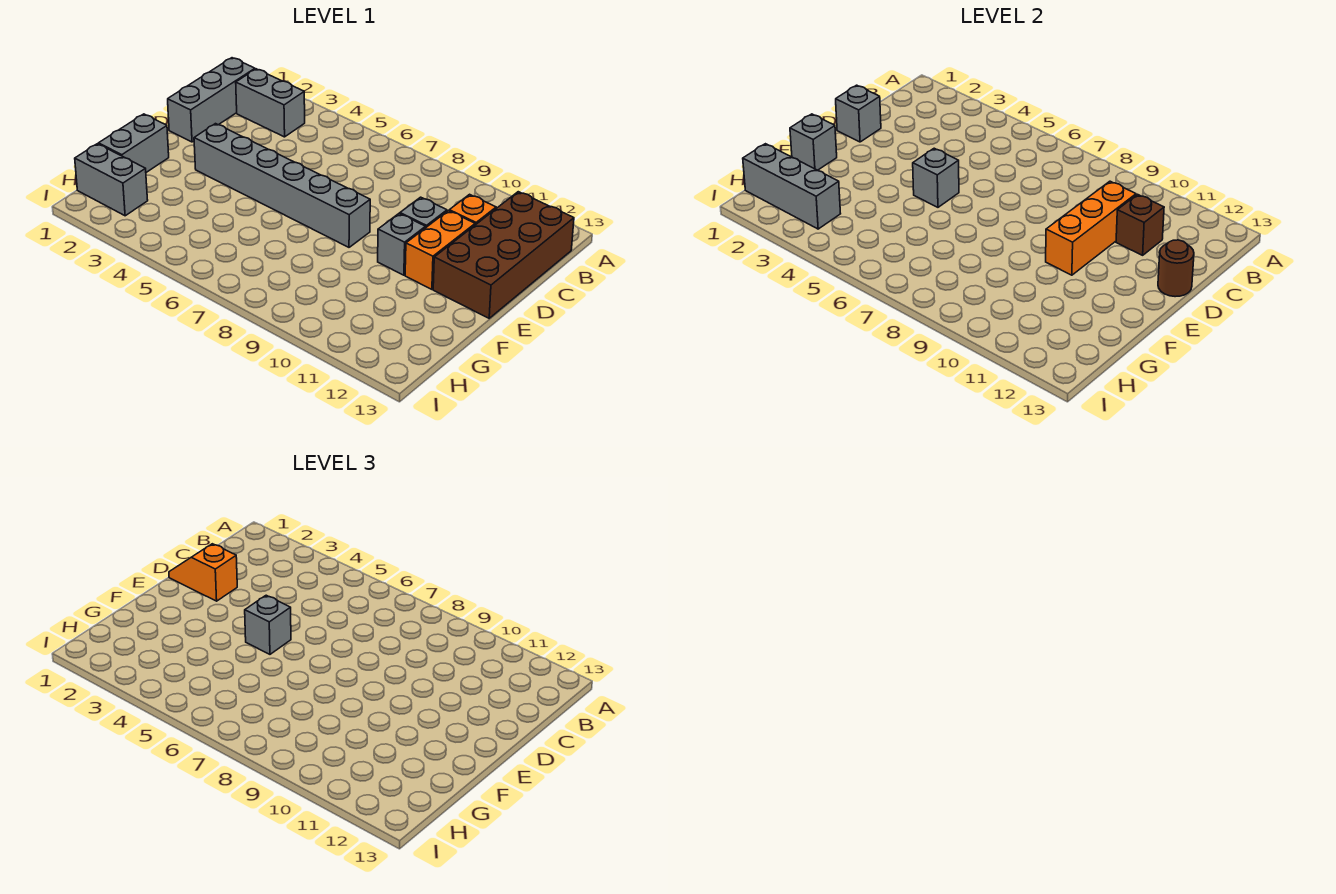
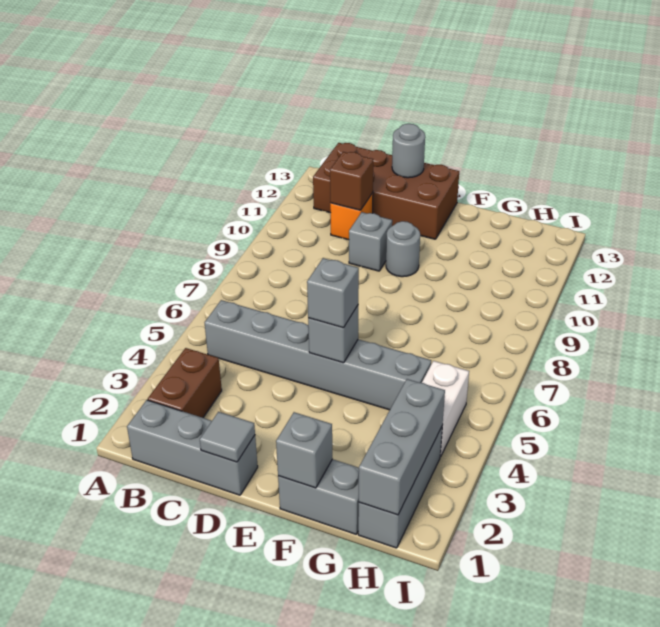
grey brick B2:B3 level 1 -> brown brick B2:B3 level 1
orange brick C10:E10 level 2 -> none
grey brick D1 level 2 -> grey tile D1 level 2
orange slope D1:D2 level 3 top 2 -> none
orange brick D11:E11 level 1 -> none
brown round brick D13 level 2 -> grey round brick D13 level 2
grey brick E3:E8 level 1 -> grey brick B5:G5 level 1
grey brick E10 level 1 -> grey round brick E10 level 1
grey brick H1:H2 level 1 -> grey brick H1:H3 level 1
none -> white brick H4:H5 level 1

